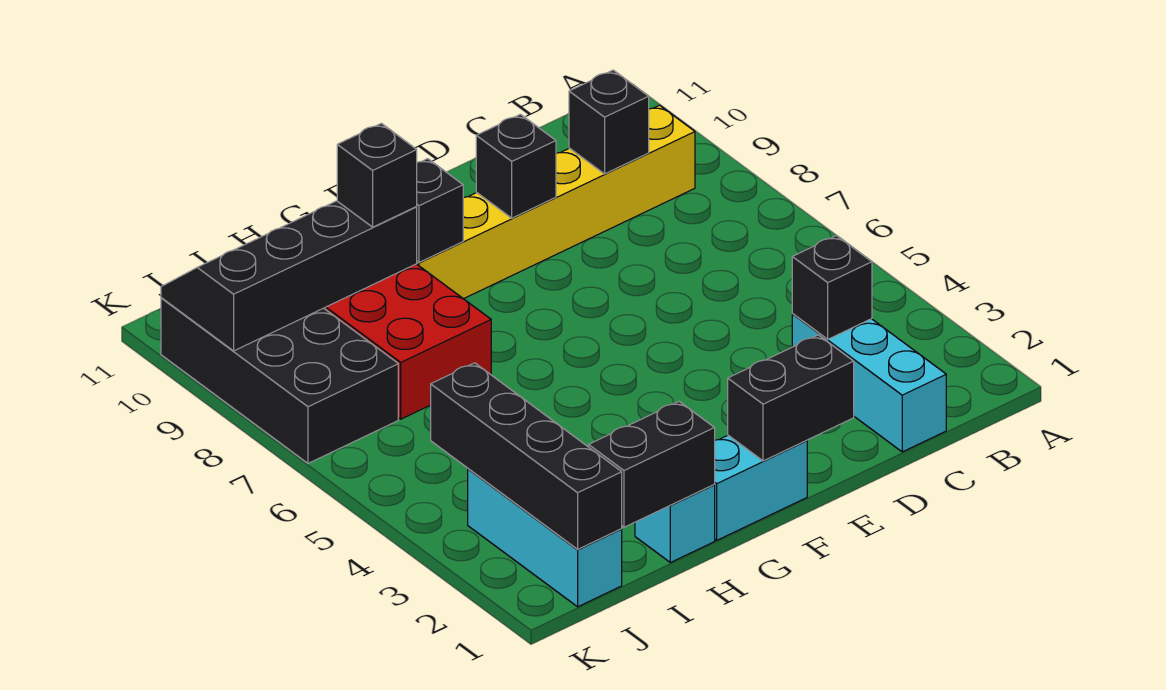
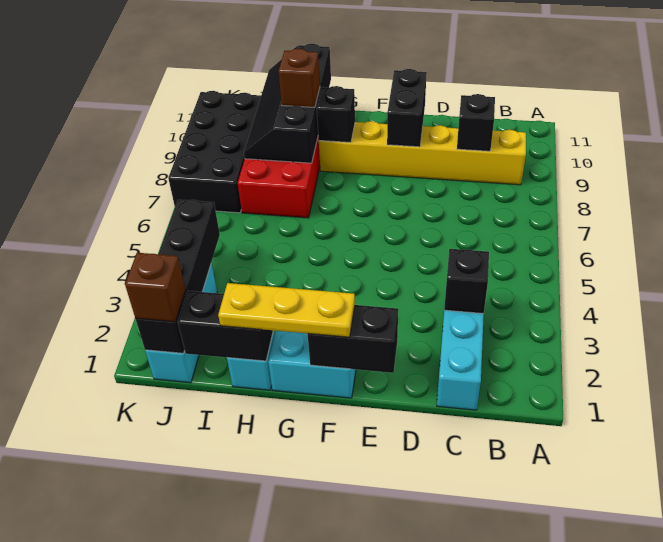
black brick E9 level 2 -> black brick E9:E10 level 2
none -> yellow plate F1:H1 level 3
black slope H9:K10 level 2 top 9 -> black slope H8:I11 level 2 top H
black brick H9 level 3 -> brown brick H9 level 3
none -> brown brick J1 level 3

